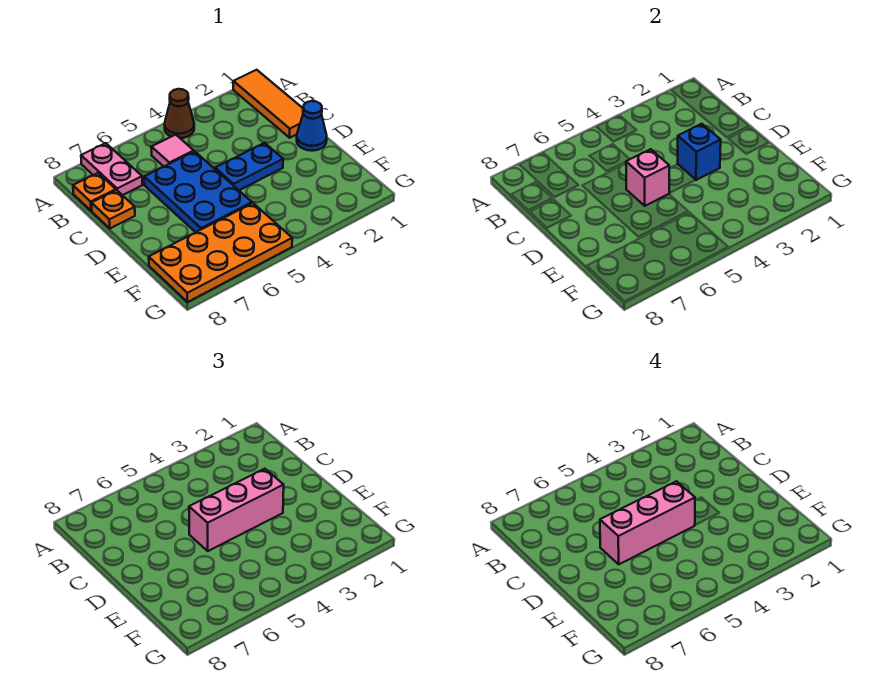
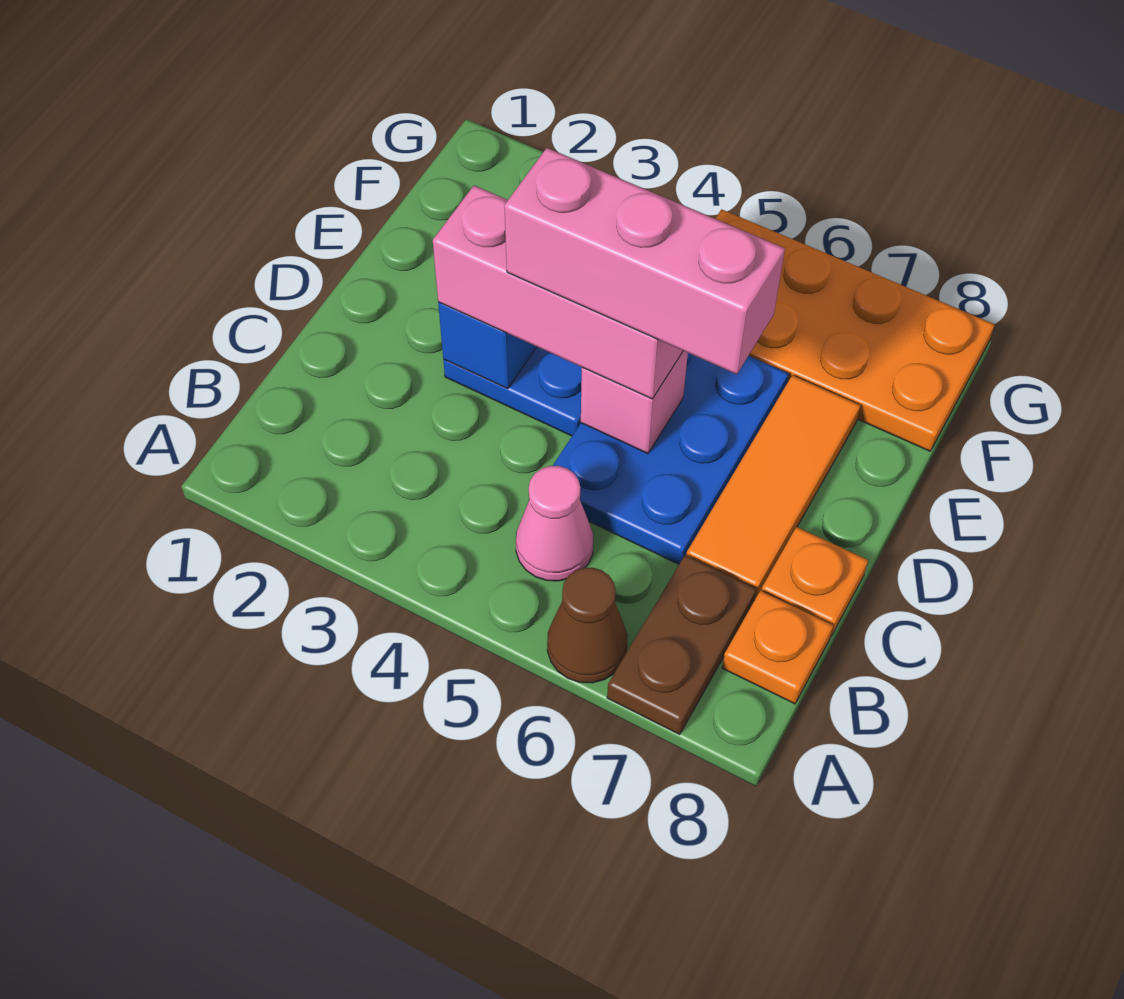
orange tile A1:C1 level 1 -> orange tile C7:E7 level 1
brown cone A4 level 1 -> brown cone A6 level 1
pink plate A7:B7 level 1 -> brown plate A7:B7 level 1
pink tile B5 level 1 -> pink cone B5 level 1
blue cone D1 level 1 -> none

